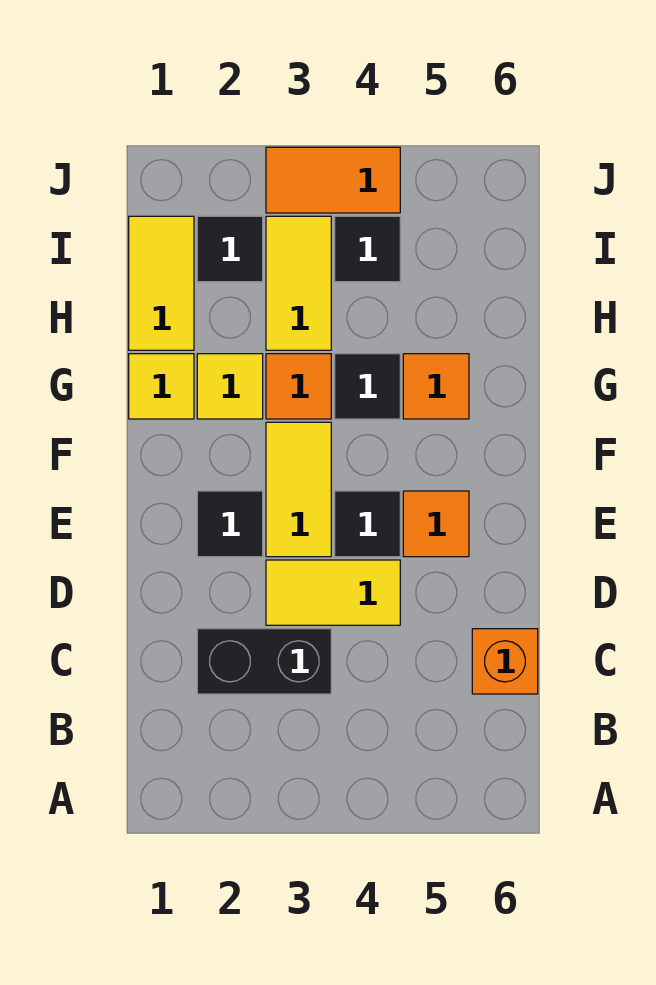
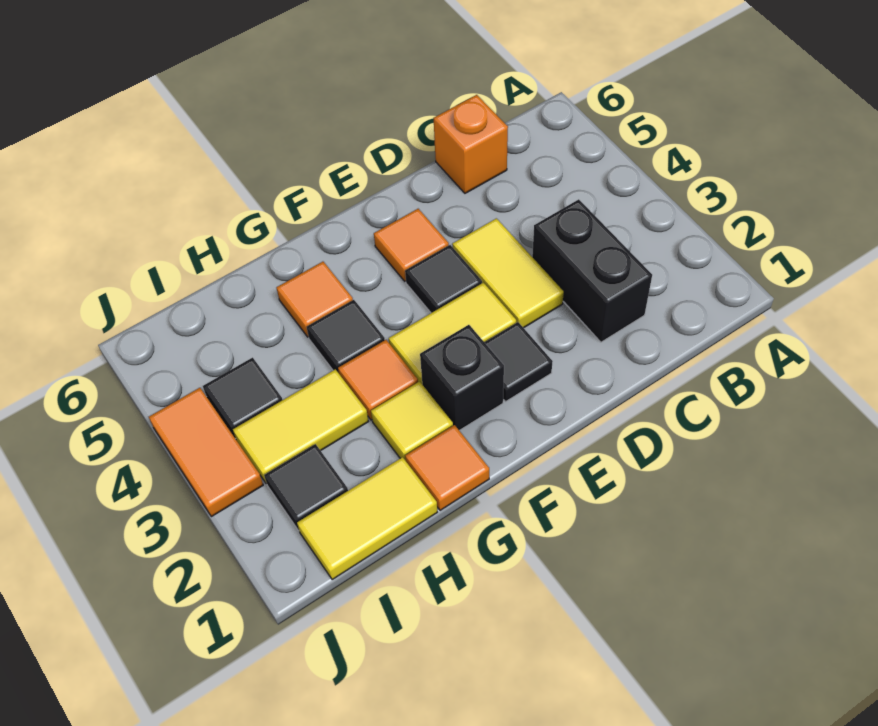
none -> black brick F2 level 1
yellow tile G1 level 1 -> orange tile G1 level 1

